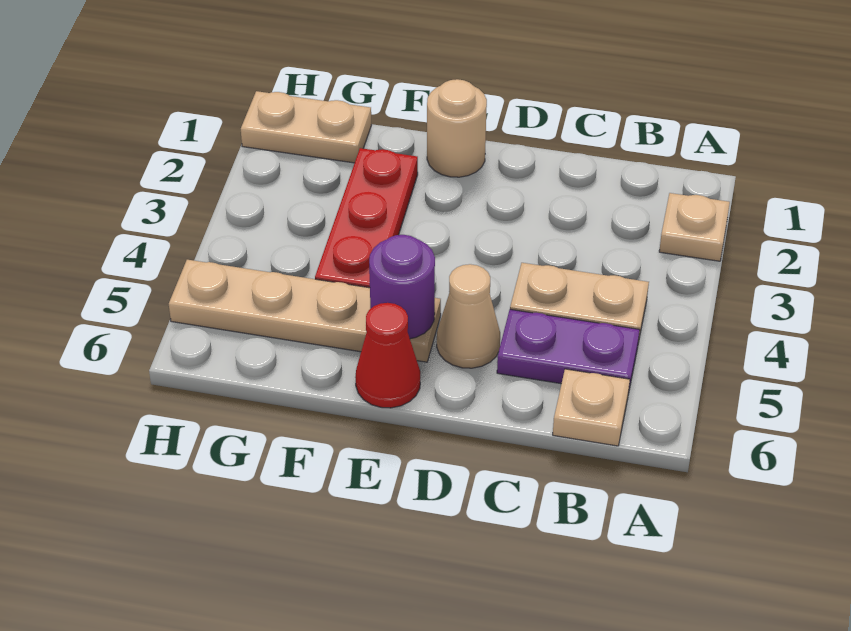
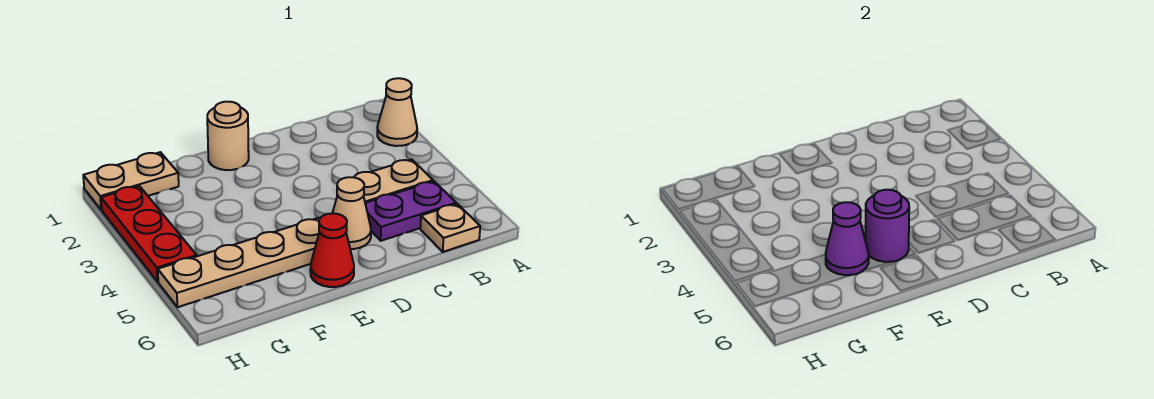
tan plate A2 level 1 -> tan cone A2 level 1
red plate F2:F4 level 1 -> red plate H2:H4 level 1
none -> purple cone F5 level 2

